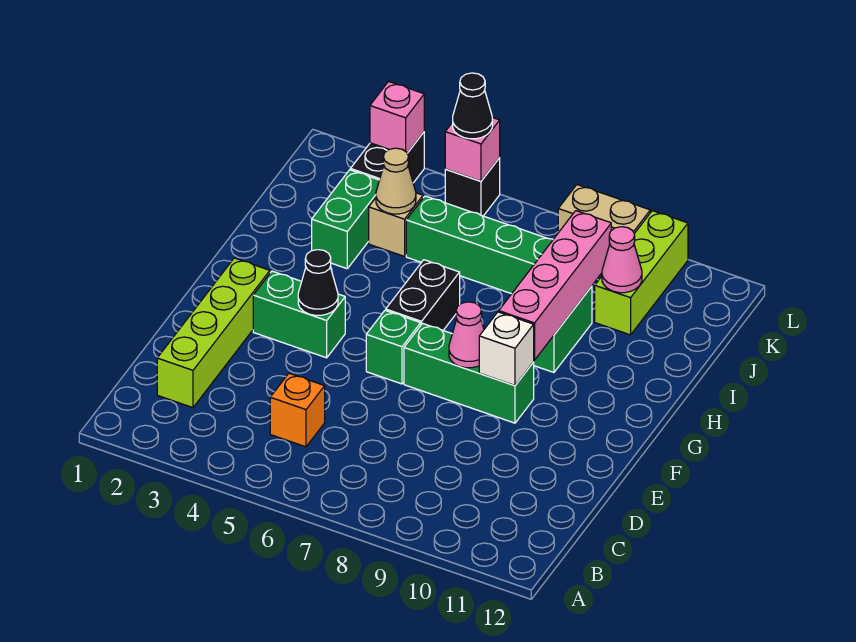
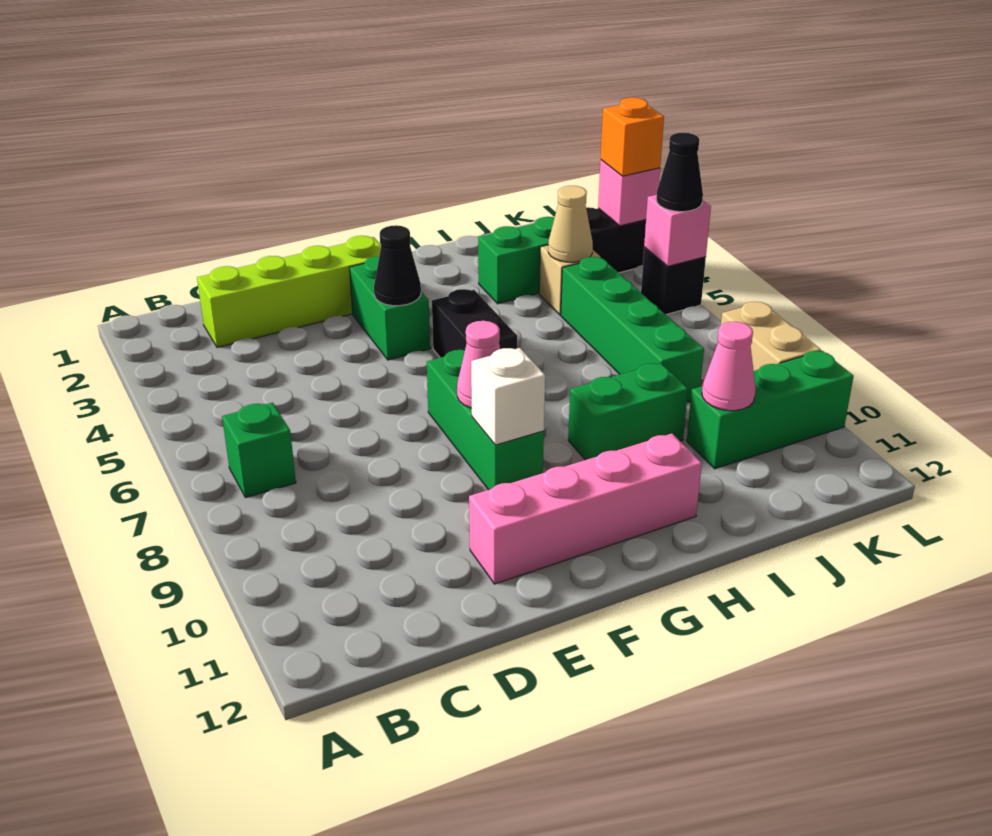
orange brick C5 level 1 -> orange brick L3 level 3
green brick F6 level 1 -> green brick B7 level 1
black brick G6:H6 level 1 -> black brick G5:G6 level 1
pink brick G9:J9 level 2 -> pink brick E11:H11 level 1
lime brick J10:L10 level 1 -> green brick J10:L10 level 1

